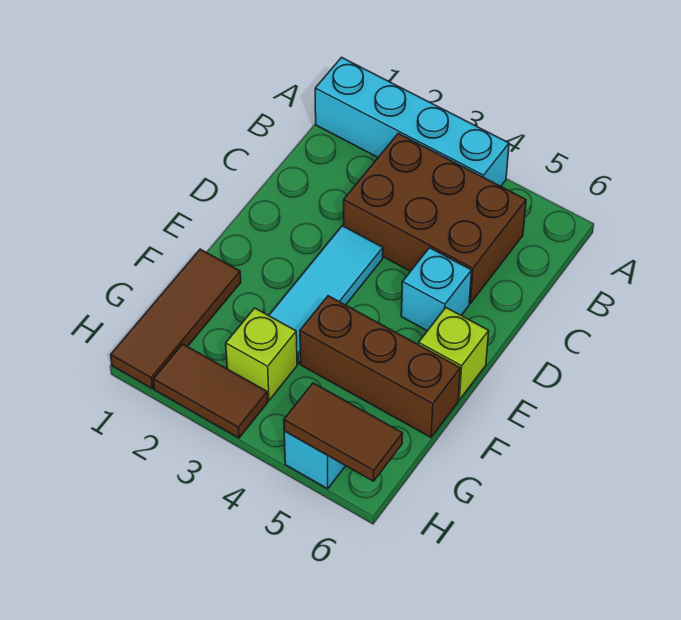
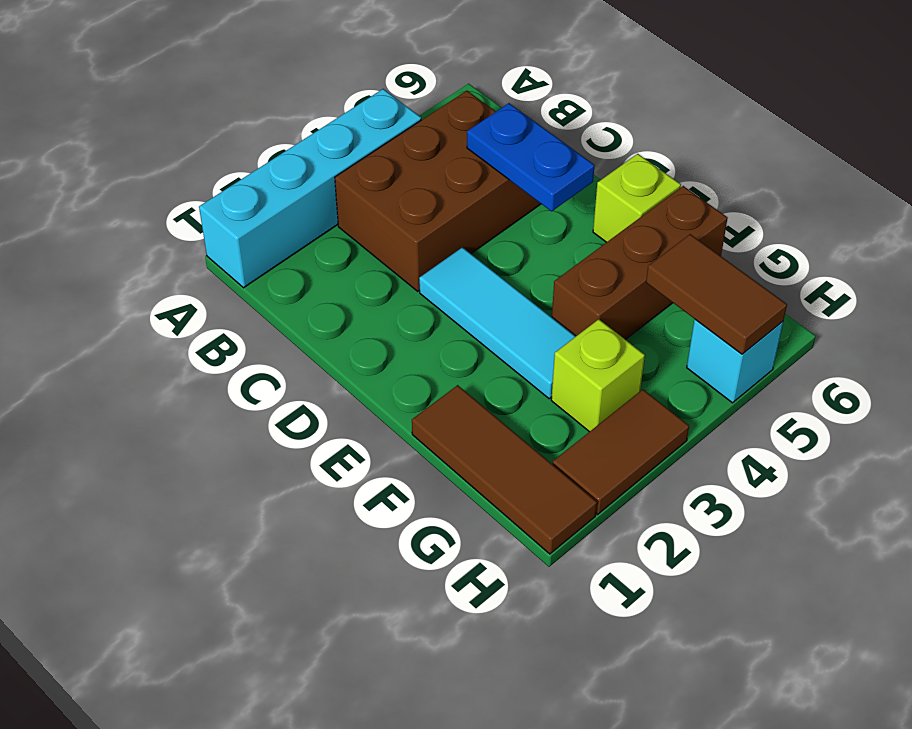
none -> blue plate C5:D5 level 2
cyan brick D5 level 1 -> none
brown tile H5:H6 level 2 -> brown tile G5:H5 level 2

